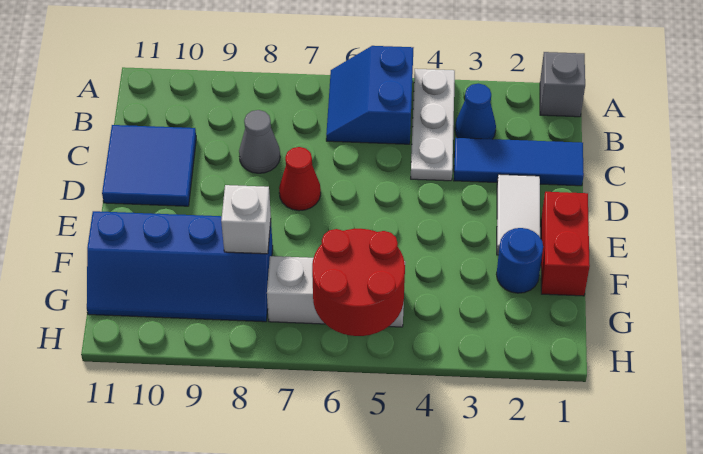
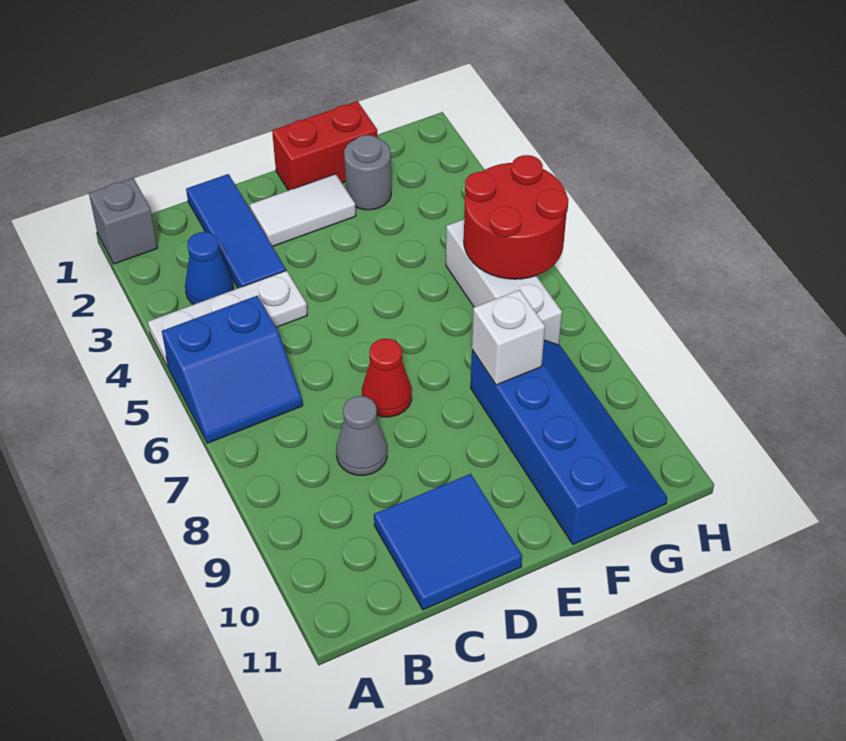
blue round brick F2 level 1 -> grey round brick F2 level 1

